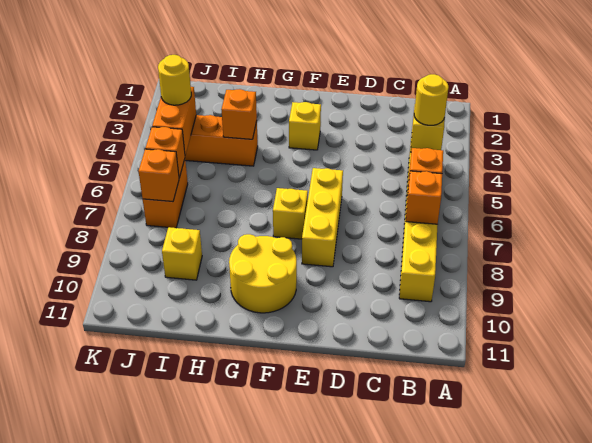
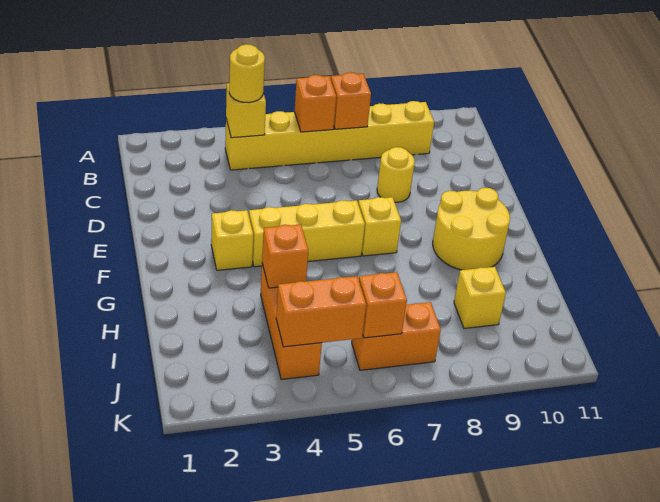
yellow brick E6:E8 level 1 -> yellow brick F4:F6 level 1
yellow round brick J4 level 3 -> yellow round brick D8 level 1
orange brick J7 level 2 -> none

